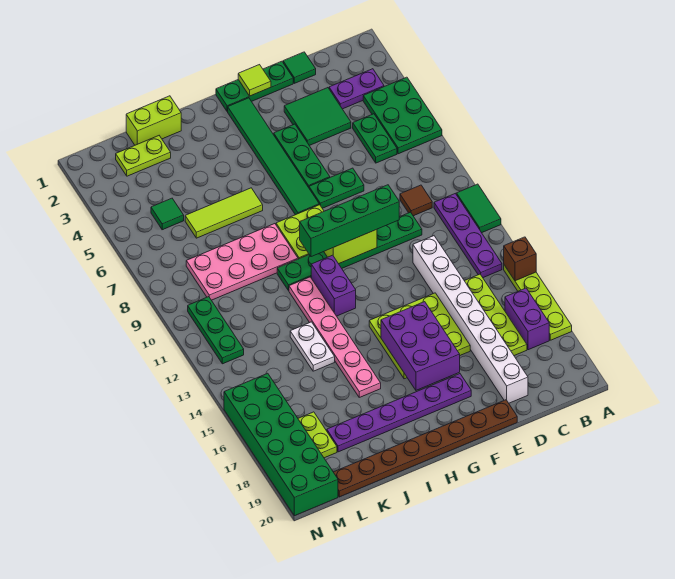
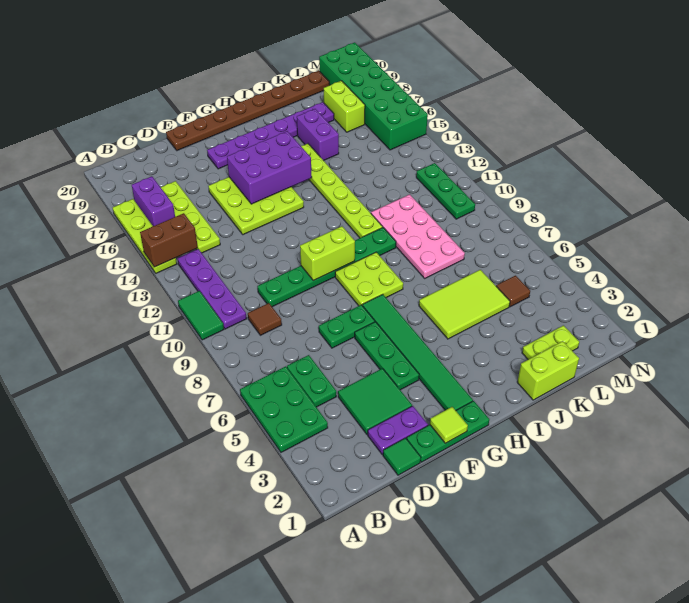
brown brick A14 level 2 -> brown brick A14:B14 level 2
purple plate B3:C3 level 1 -> purple plate D2:E2 level 1
white brick D12:D19 level 1 -> none
green brick E10:H10 level 3 -> none
purple brick F15:G17 level 2 -> purple brick F15:H16 level 2
purple brick H11:H12 level 1 -> purple brick J16:J17 level 1
lime tile I6:K6 level 1 -> lime tile I5:K6 level 1
pink plate I8:L9 level 1 -> pink plate J8:K11 level 1
pink plate I11:I16 level 1 -> lime plate I11:I16 level 1
white plate J13:J14 level 1 -> none
green tile L5 level 1 -> brown tile L5 level 1
lime plate L17:L18 level 1 -> lime brick L17:L18 level 1

